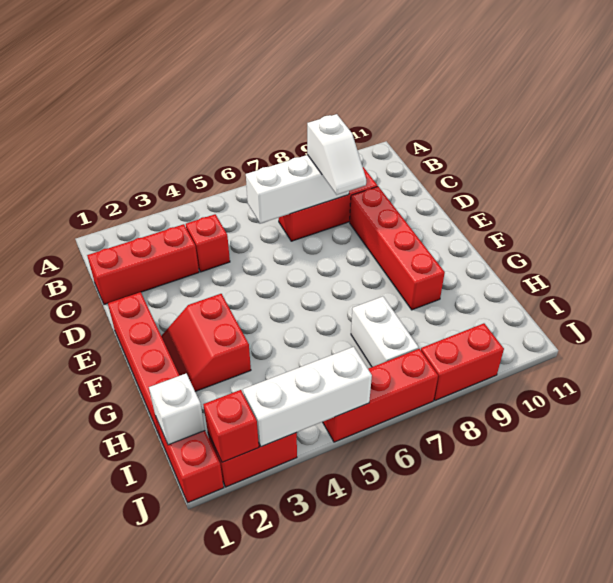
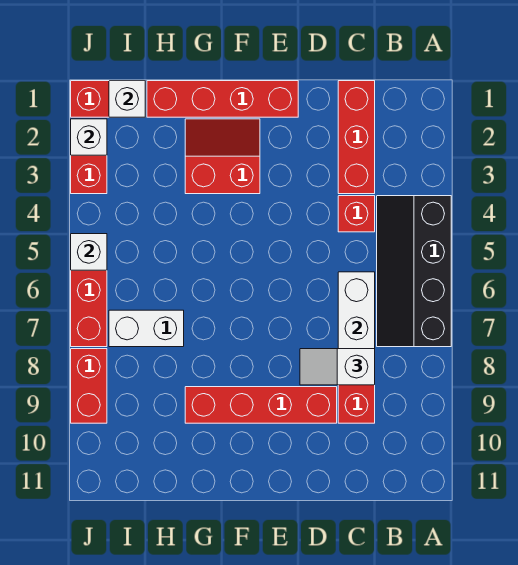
none -> black slope A4:B7 level 1 top A
red brick J2 level 2 -> white brick J2 level 2
white brick J3:J5 level 2 -> white brick J5 level 2

